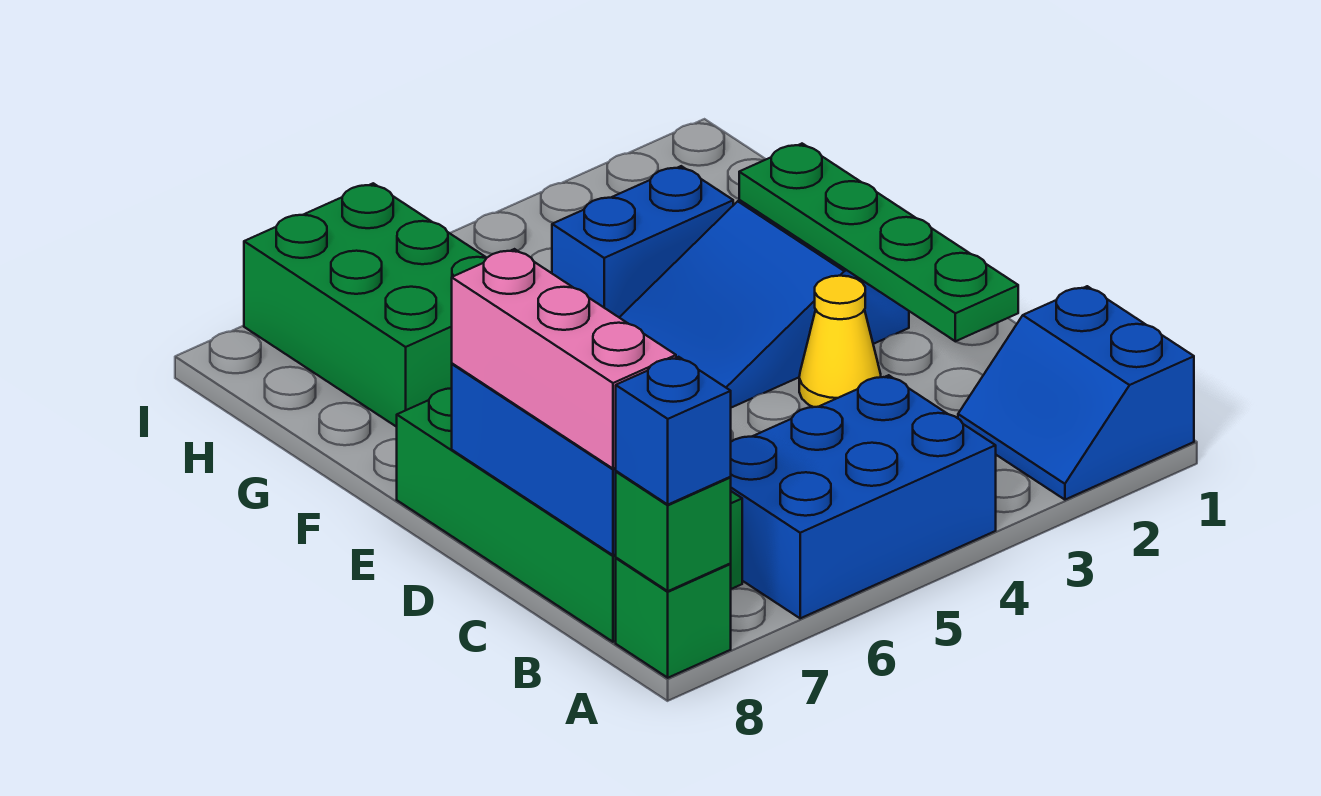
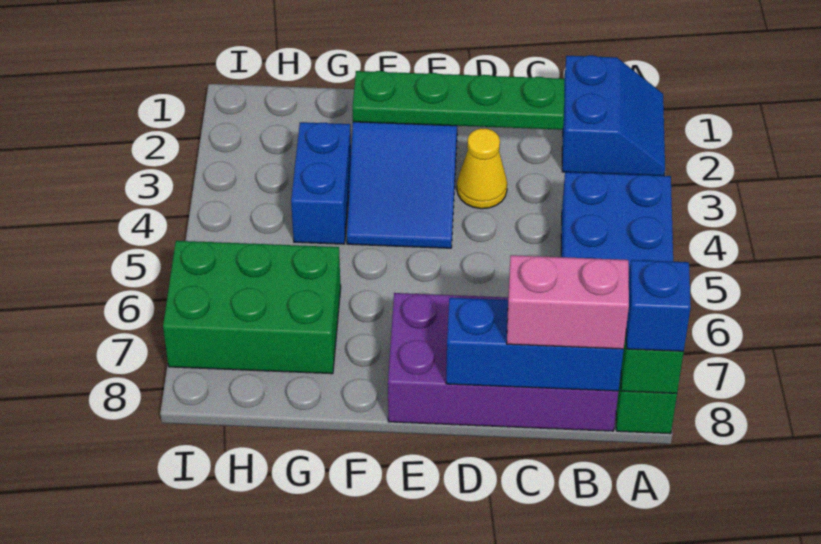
blue slope A1:B2 level 1 top 1 -> blue slope A1:B2 level 1 top B
green brick B7:E8 level 1 -> purple brick B7:E8 level 1
pink brick B8:D8 level 3 -> pink brick B8:C8 level 3

